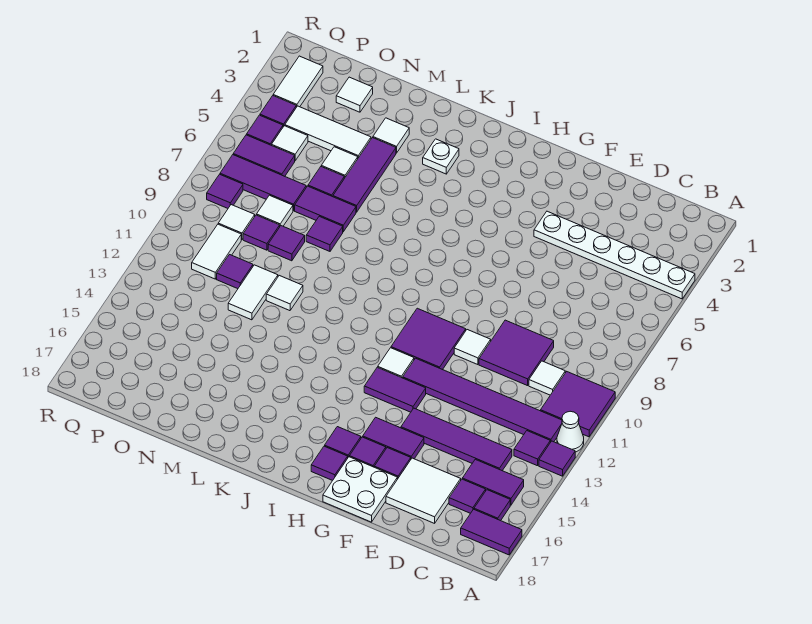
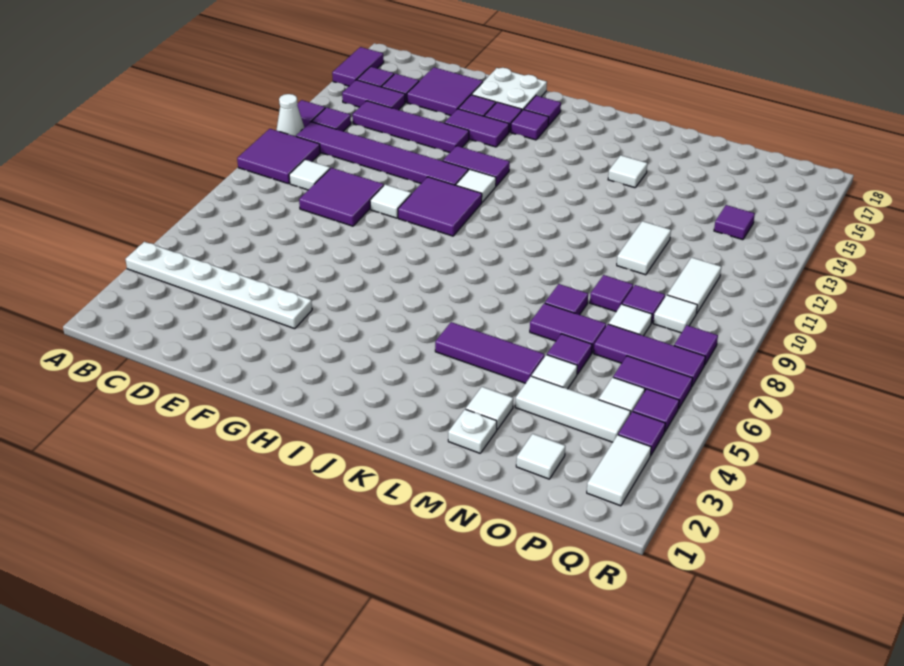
purple tile A17:B17 level 1 -> purple tile A16:A17 level 1
white tile D16:E17 level 1 -> purple tile D16:E17 level 1
white plate K3 level 1 -> white plate M2 level 1
purple tile M4:M6 level 1 -> purple tile K5:M5 level 1
white tile M11 level 1 -> white tile L15 level 1
purple tile O11 level 1 -> purple tile P14 level 1

